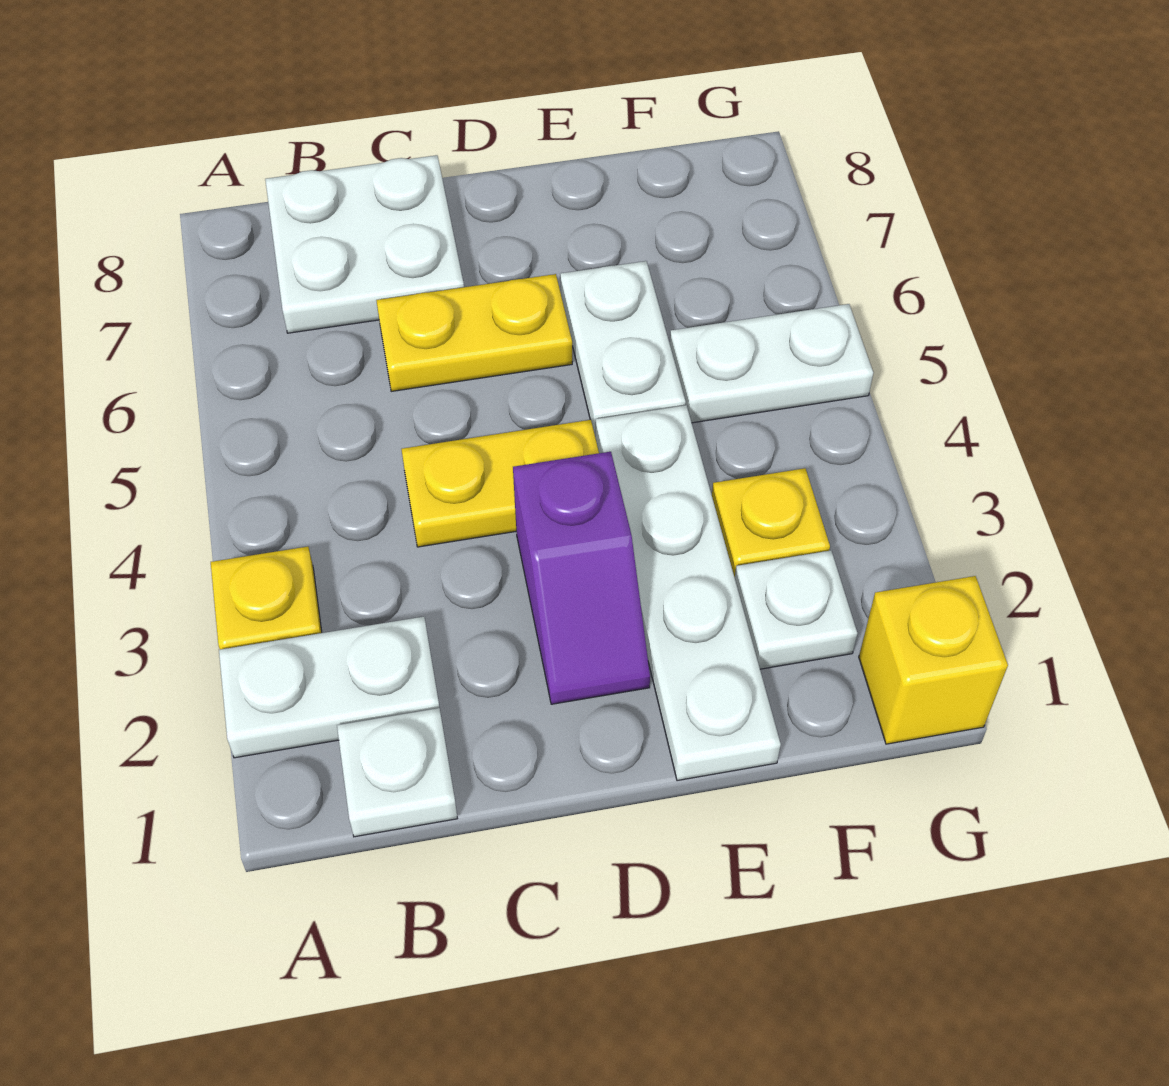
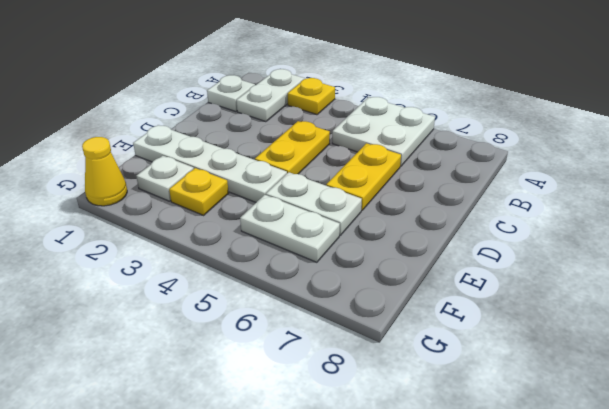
white plate B7:C8 level 1 -> white plate A5:B6 level 1
purple slope D2:D3 level 1 top 3 -> none
white plate F5:G5 level 1 -> white plate F5:F6 level 1
yellow brick G1 level 1 -> yellow cone G1 level 1

